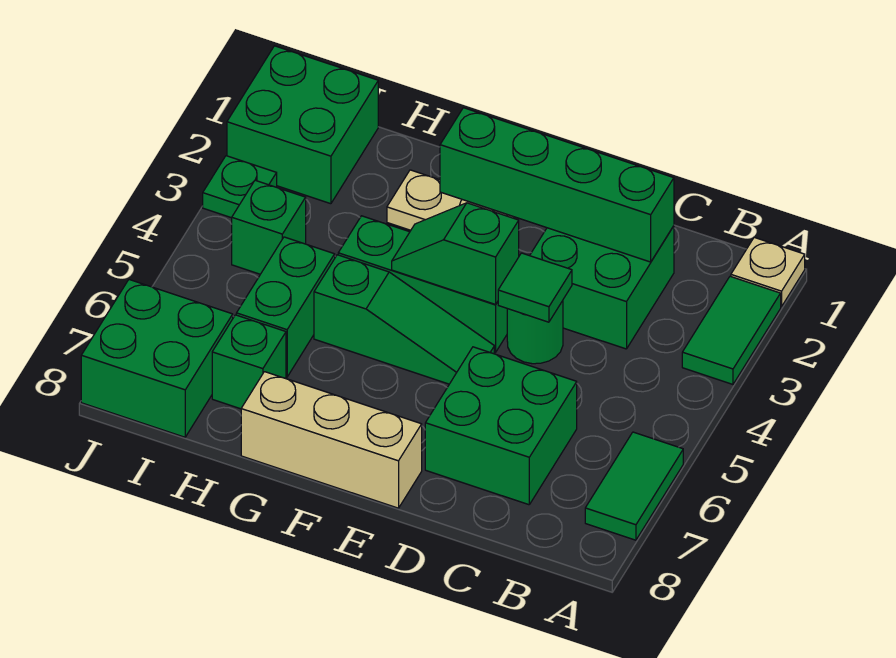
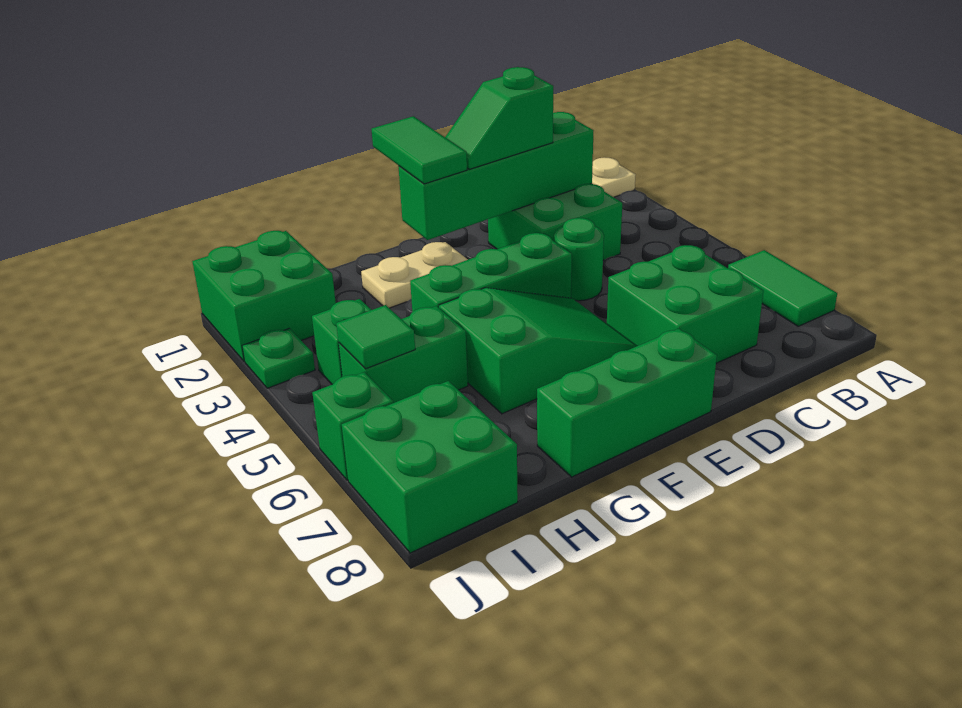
green tile A2:A3 level 1 -> green tile F1:F2 level 3
green tile D4 level 2 -> green tile I5 level 2
green slope E4:F4 level 2 top E -> green slope D2:E2 level 3 top D
green slope E5:G5 level 1 top G -> green slope E5:G6 level 1 top G
tan brick E8:G8 level 1 -> green brick E8:G8 level 1
green brick H5:H6 level 1 -> green brick H5:I5 level 1
green brick H7 level 1 -> green brick J6 level 1

